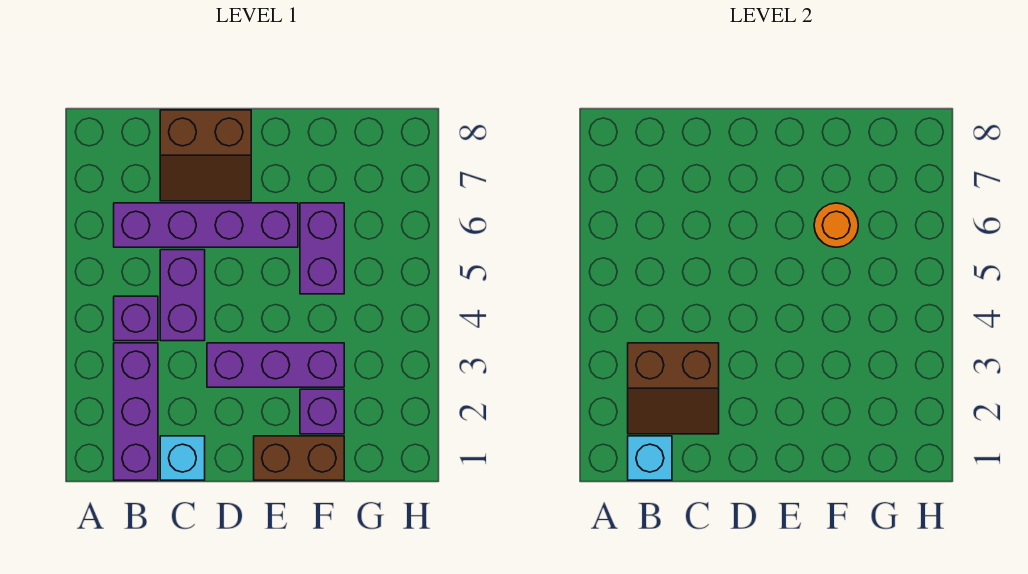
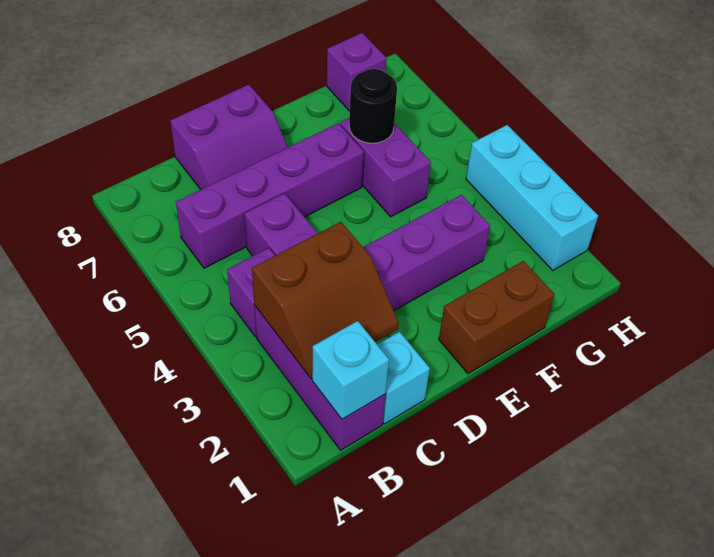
brown slope C7:D8 level 1 top 8 -> purple slope C7:D8 level 1 top 8
purple brick F2 level 1 -> purple brick G8 level 1
orange round brick F6 level 2 -> black round brick F6 level 2
none -> cyan brick H2:H4 level 1

